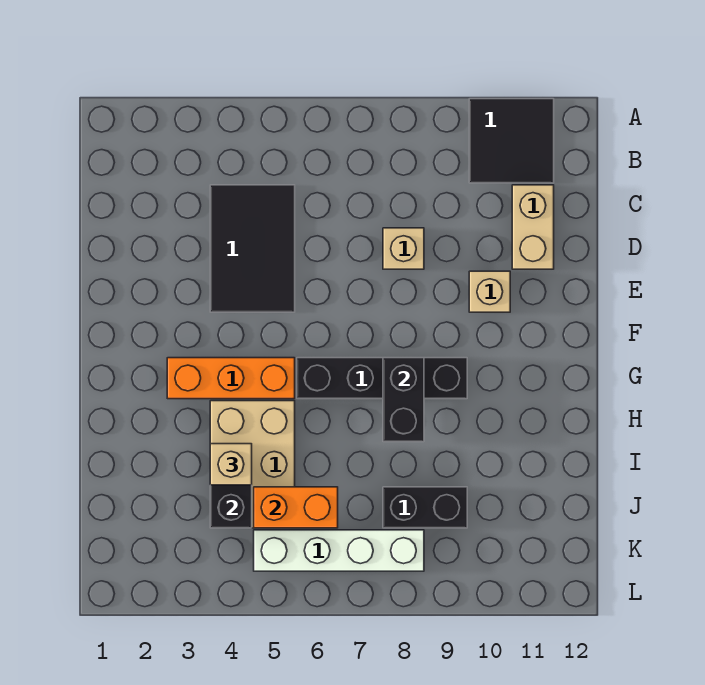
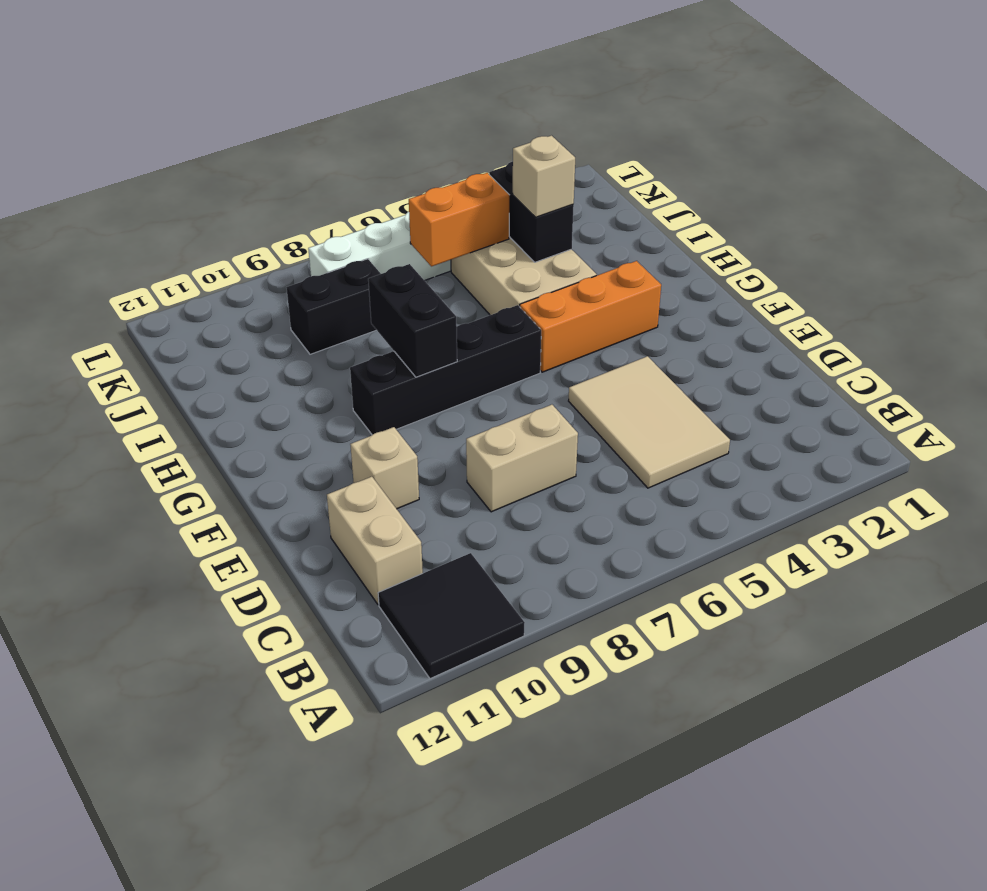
black tile C4:E5 level 1 -> tan tile C4:E5 level 1
tan brick D8 level 1 -> tan brick D7:D8 level 1

